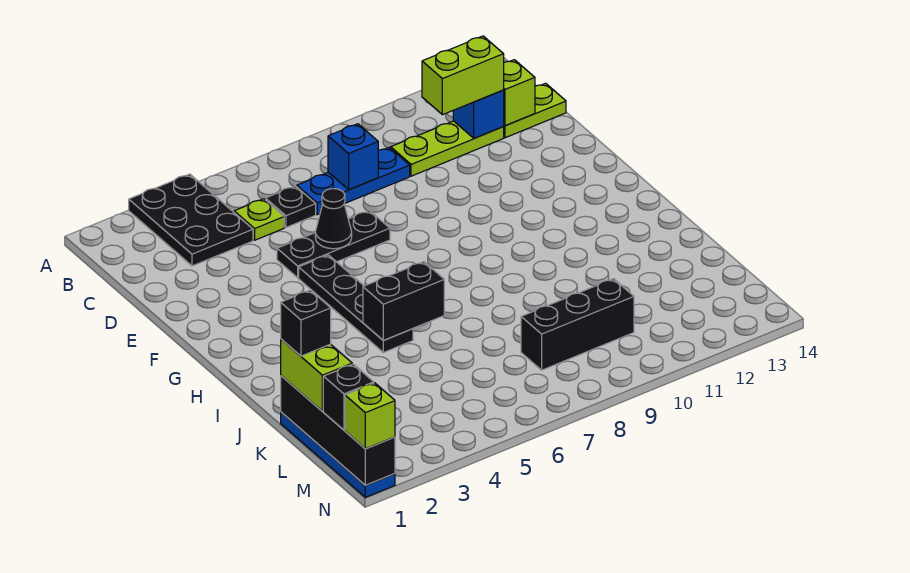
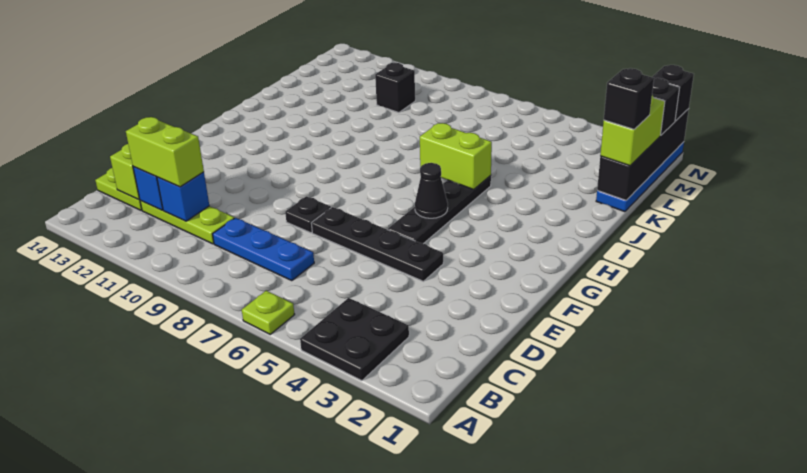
black plate A3:C4 level 1 -> black plate A3:B4 level 1
lime plate C5 level 1 -> lime plate A6 level 1
black plate C6 level 1 -> black plate E8 level 1
blue brick C8 level 2 -> blue brick C11 level 2
black plate E5:E7 level 1 -> black plate E4:E7 level 1
black cone E6 level 2 -> black cone G5 level 2
black brick I5:I6 level 2 -> lime brick I5:I6 level 2
black brick L8:L10 level 1 -> black brick L10 level 1
lime brick N1 level 3 -> black brick N1 level 3

